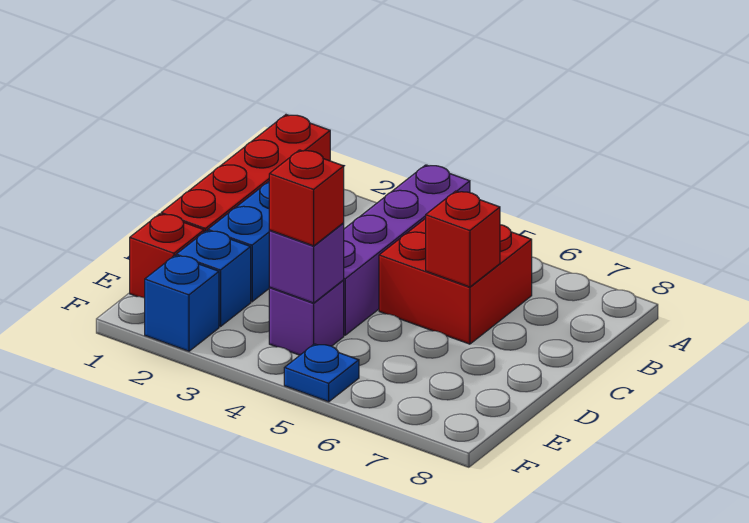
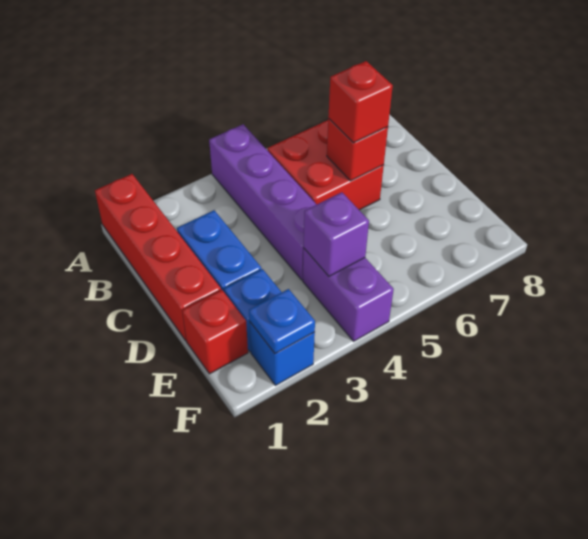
purple brick E4 level 1 -> purple brick E4:F4 level 1
red brick E4 level 3 -> red brick C6 level 3
blue plate F5 level 1 -> blue plate F2 level 2

